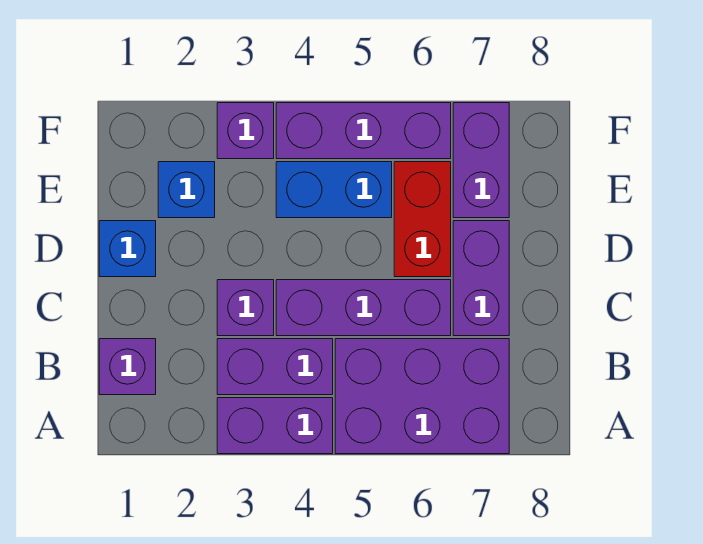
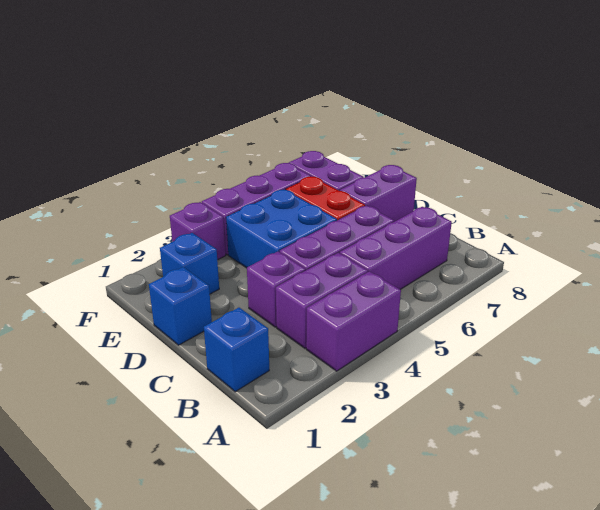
purple brick A5:B7 level 1 -> purple brick B5:B7 level 1
purple brick B1 level 1 -> blue brick B1 level 1
purple brick C7:D7 level 1 -> purple brick D7:D8 level 1
blue brick E4:E5 level 1 -> blue brick D4:E5 level 1

